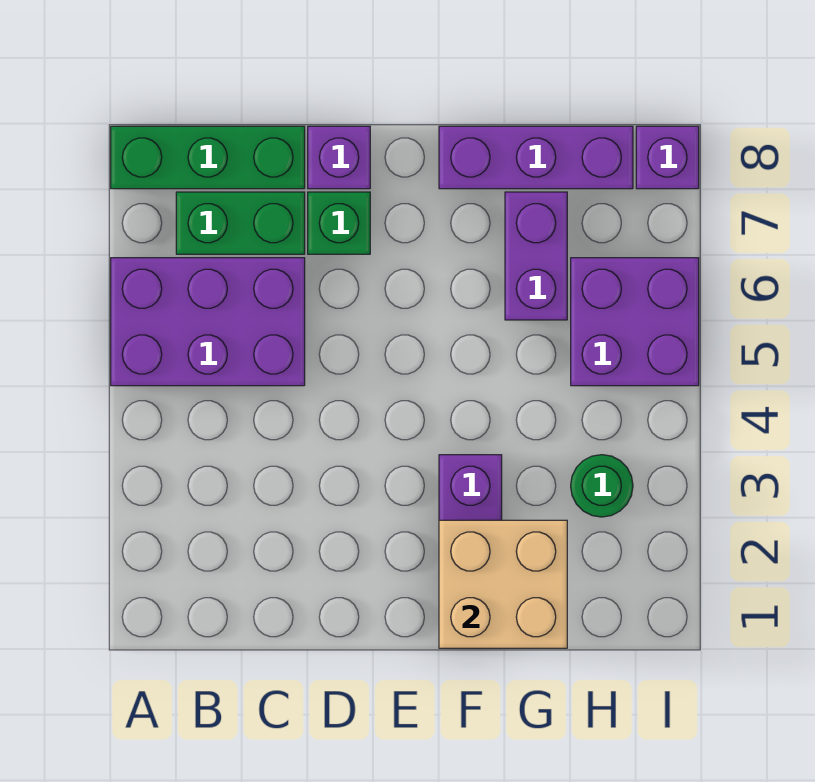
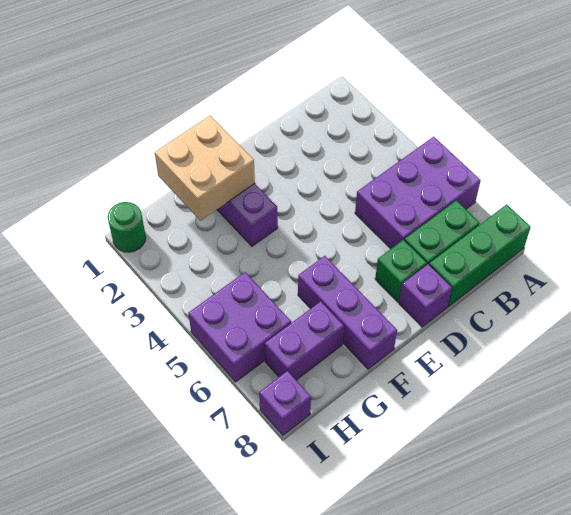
purple brick F8:H8 level 1 -> purple brick F6:F8 level 1
purple brick G6:G7 level 1 -> purple brick G7:H7 level 1
green round brick H3 level 1 -> green round brick I1 level 1

